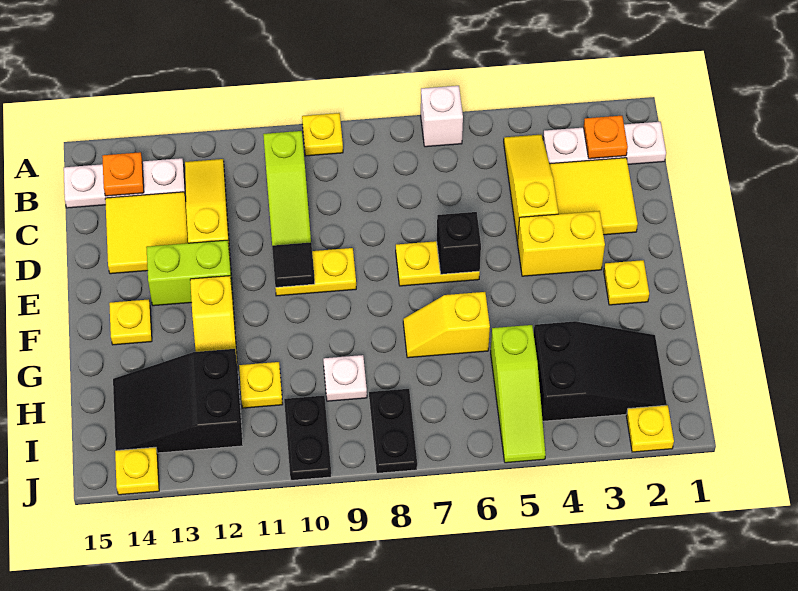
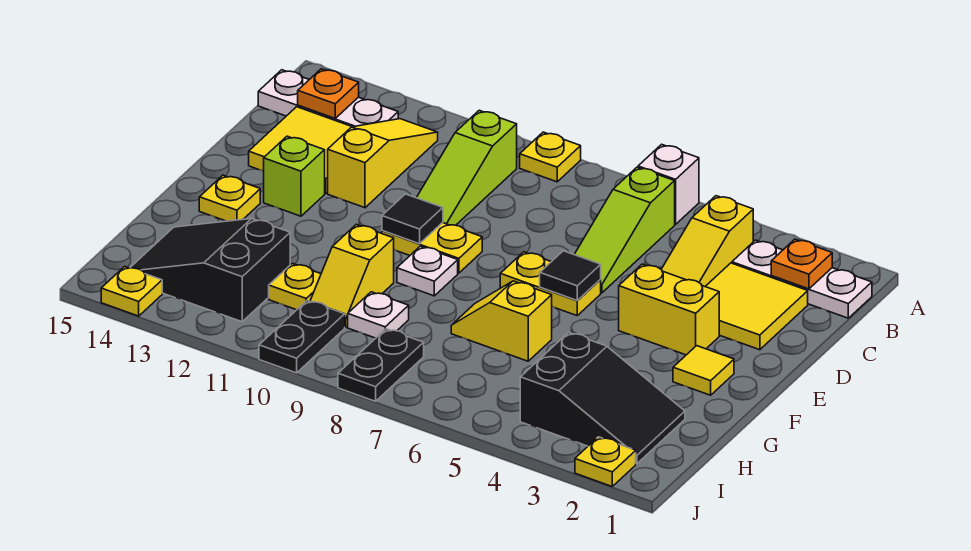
yellow slope B4:D4 level 1 top D -> yellow slope B4:D4 level 1 top B
black brick E6 level 2 -> black tile E6 level 2
lime brick E12:E13 level 1 -> lime brick E13 level 1
yellow plate F2 level 1 -> yellow tile F2 level 1
none -> white plate F9 level 1
yellow slope F12:G12 level 1 top F -> yellow slope G10:H10 level 1 top G
lime slope H5:J5 level 1 top H -> lime slope B6:D6 level 1 top B

